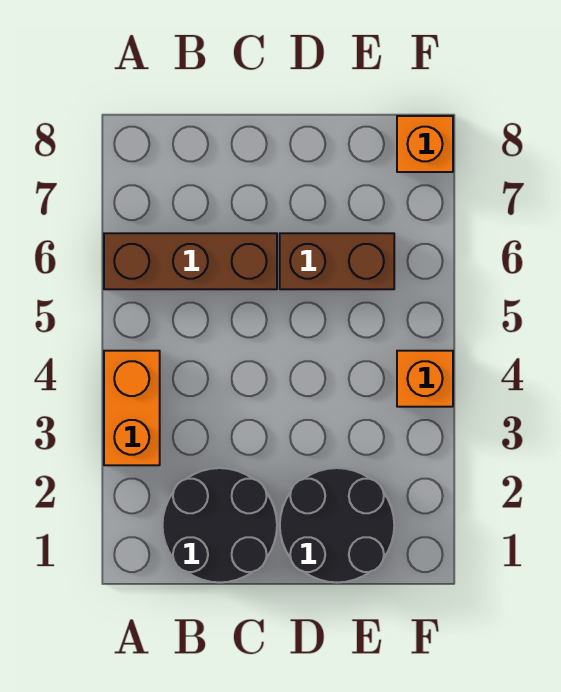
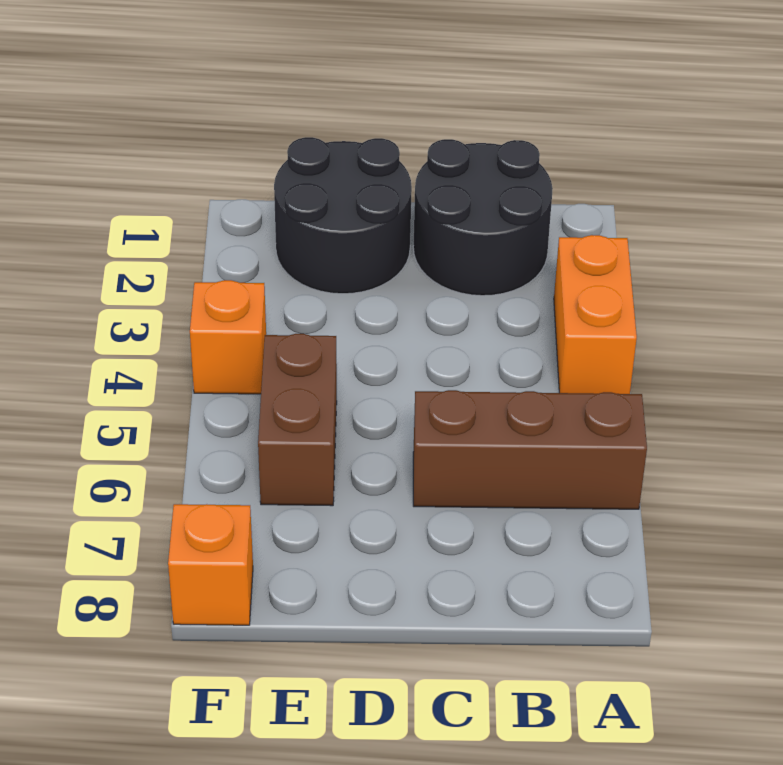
brown brick D6:E6 level 1 -> brown brick E5:E6 level 1

